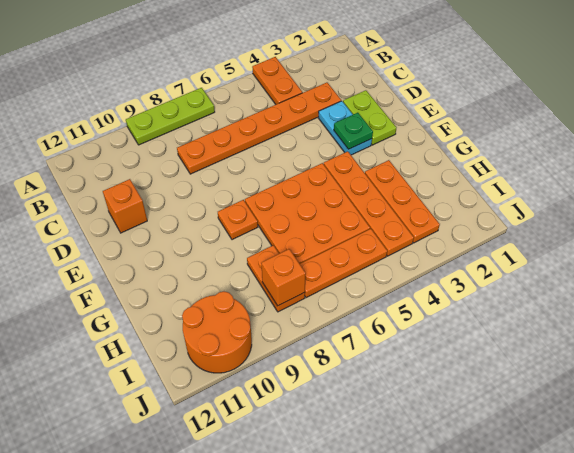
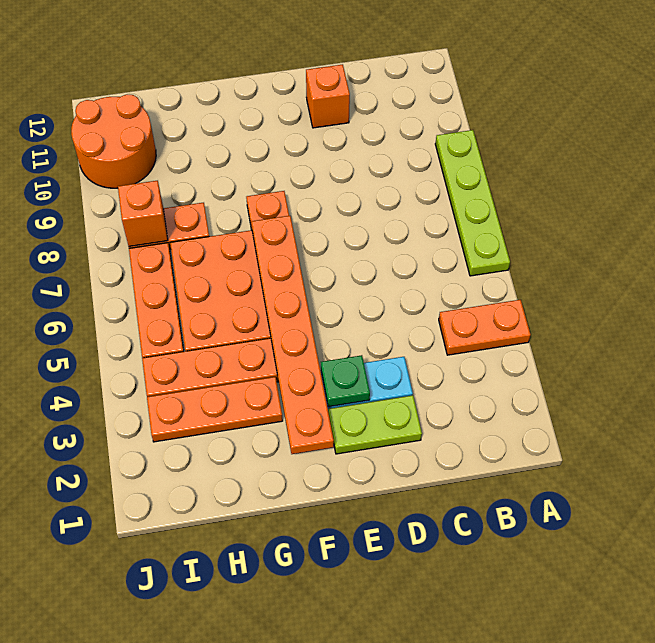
lime plate A7:A9 level 1 -> lime plate A6:A9 level 1
orange plate C3:C8 level 1 -> orange plate F2:F7 level 2

